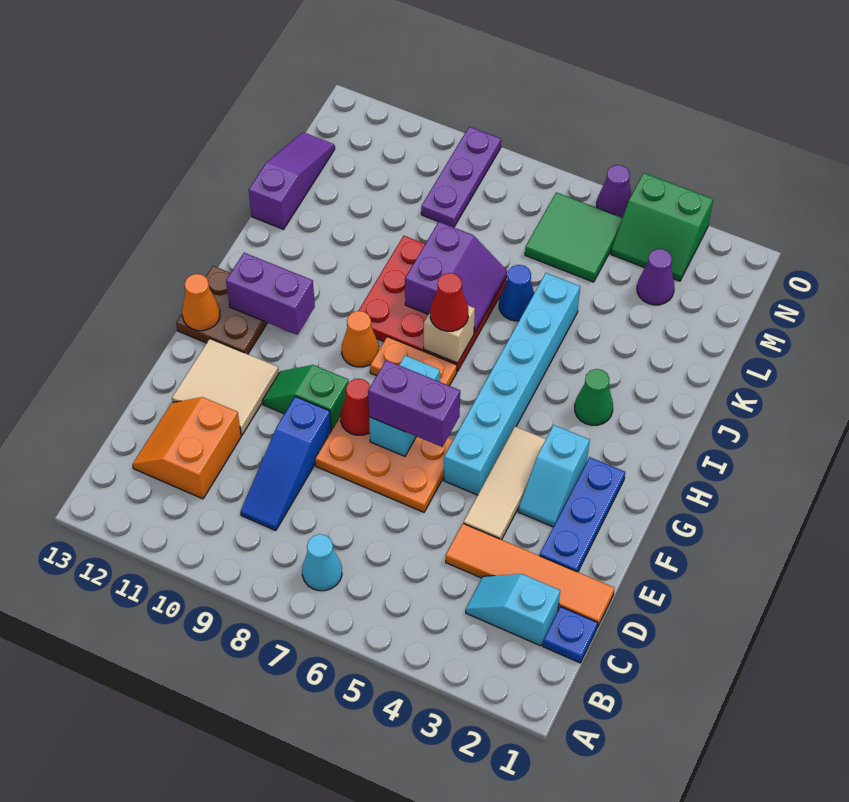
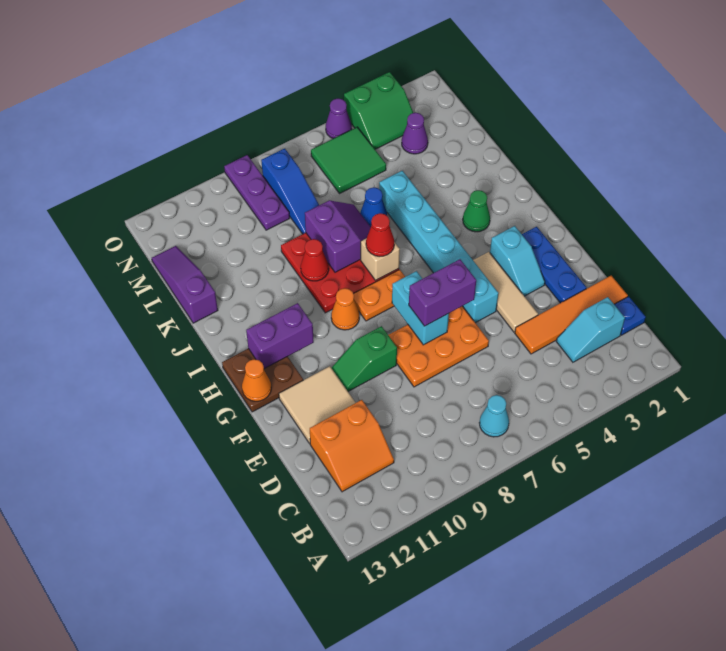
blue slope C9:E9 level 1 top E -> blue slope L8:N8 level 1 top N
orange slope C11:D12 level 1 top 11 -> orange slope C11:D12 level 1 top D
red cone F8 level 2 -> red cone J9 level 2

